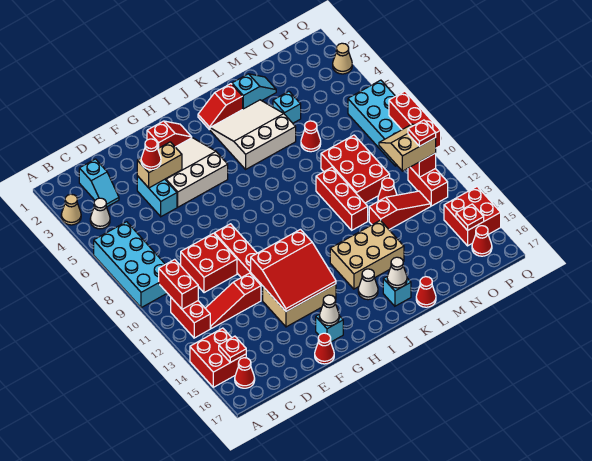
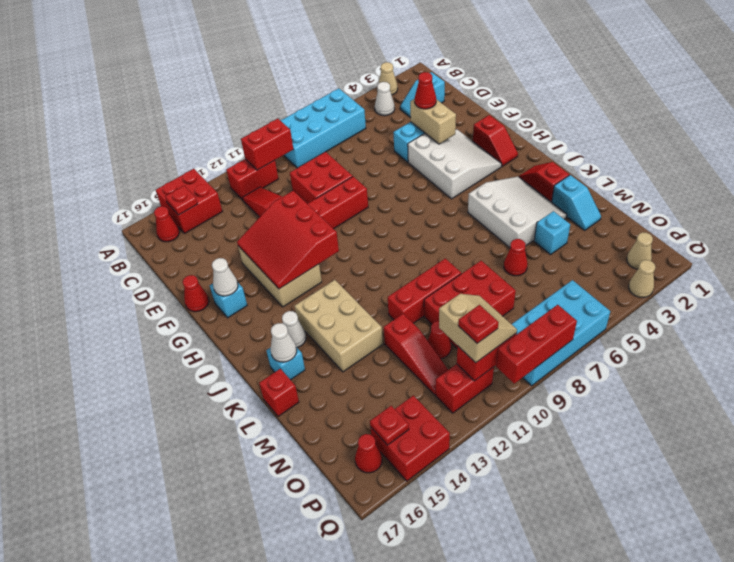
red cone L17 level 1 -> red brick L17 level 1
none -> tan cone P2 level 1

